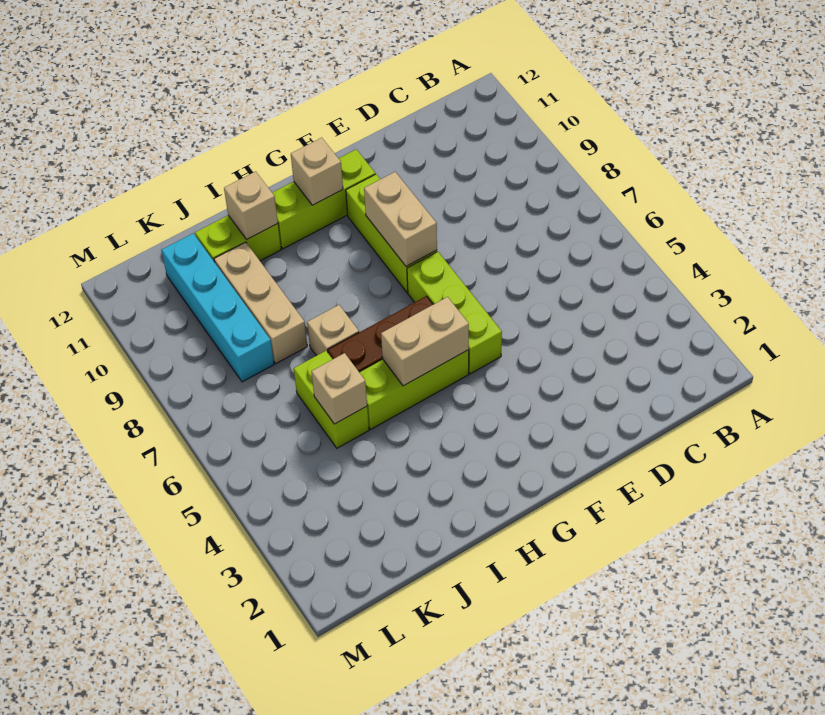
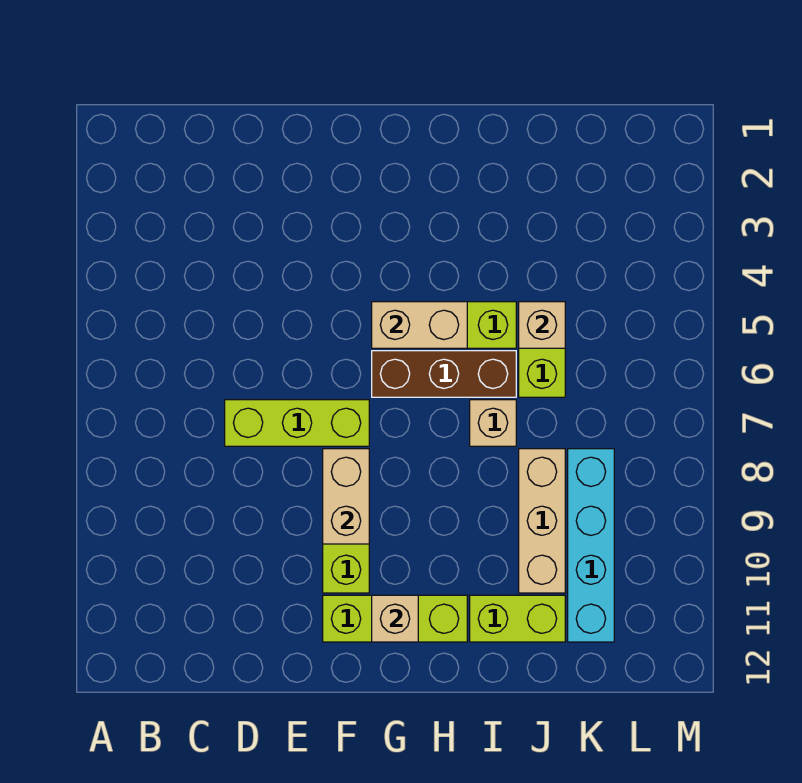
lime brick F5:F7 level 1 -> lime brick D7:F7 level 1
tan brick I11 level 2 -> none

